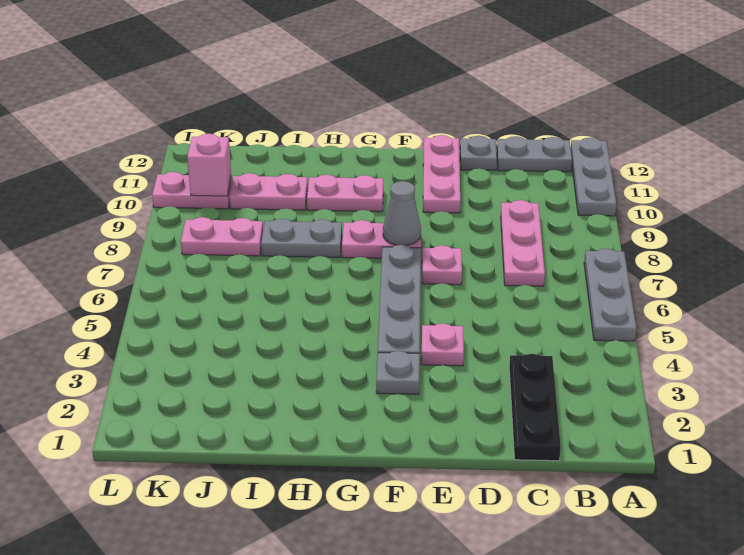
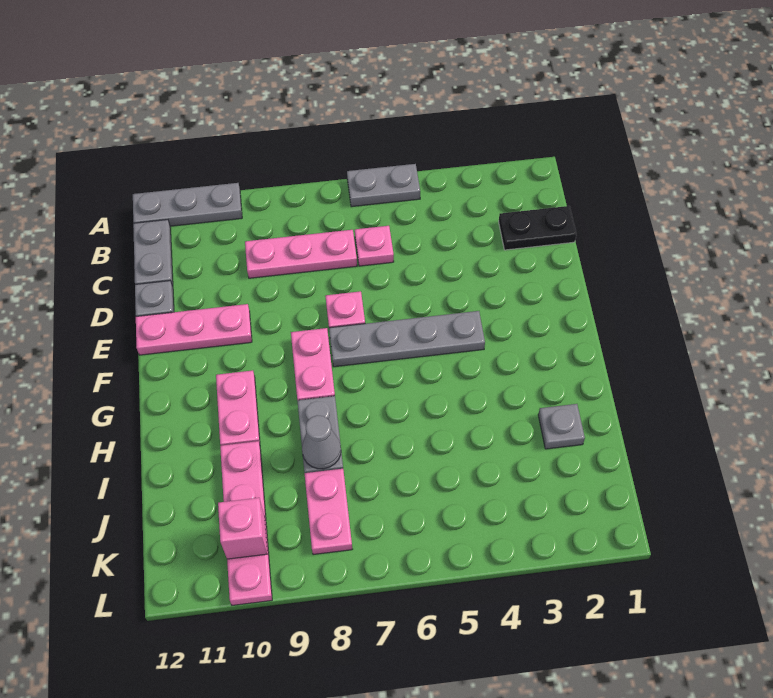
grey plate A5:A7 level 1 -> grey plate A5:A6 level 1
black plate C1:C3 level 1 -> black plate C1:C2 level 1
pink plate E4 level 1 -> pink plate C6 level 1
grey plate F3 level 1 -> grey plate I2 level 1
grey cone F8 level 2 -> grey cone I8 level 2

